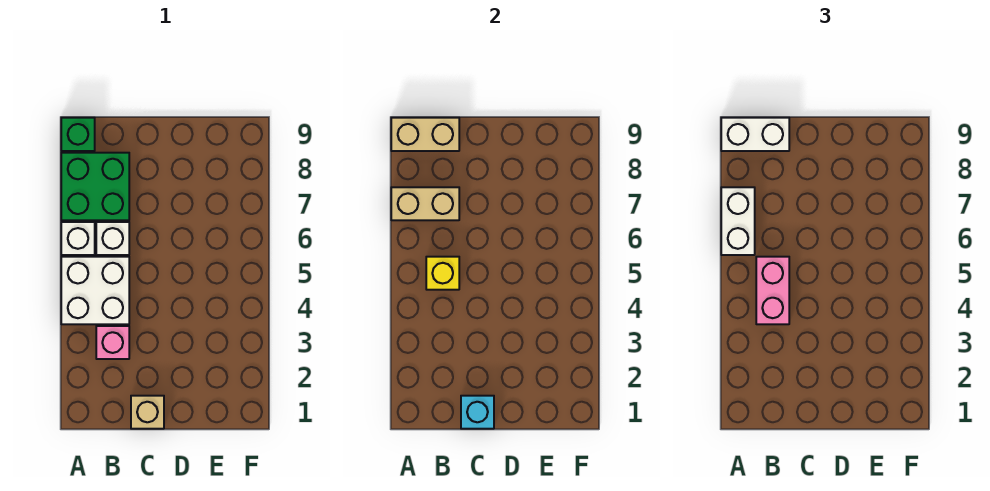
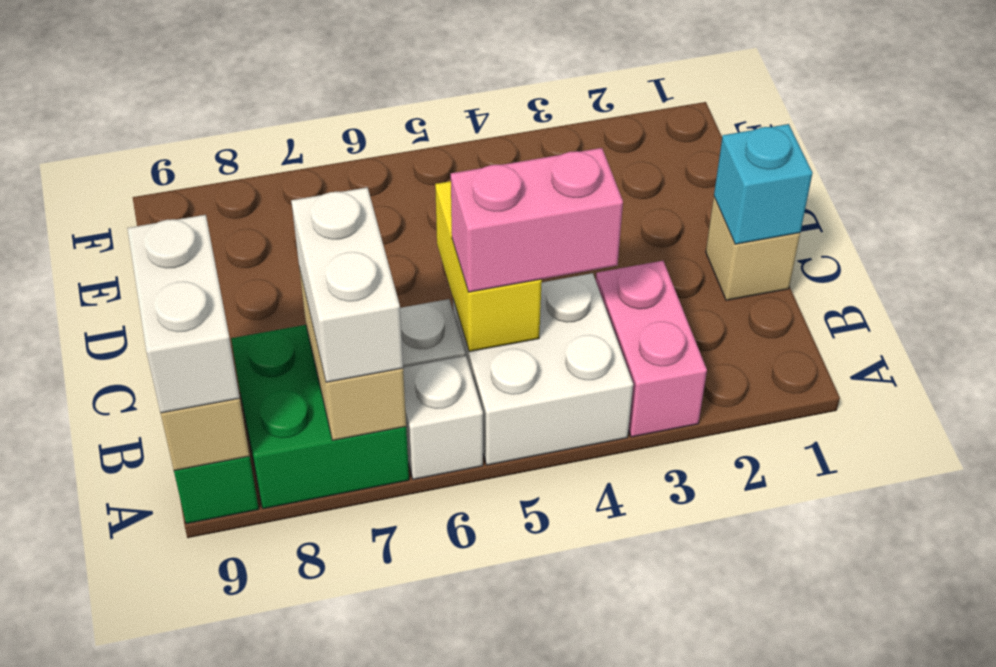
white brick A6:A7 level 3 -> white brick A7:B7 level 3
pink brick B3 level 1 -> pink brick A3:B3 level 1
yellow brick B5 level 2 -> yellow brick B5:C5 level 2

